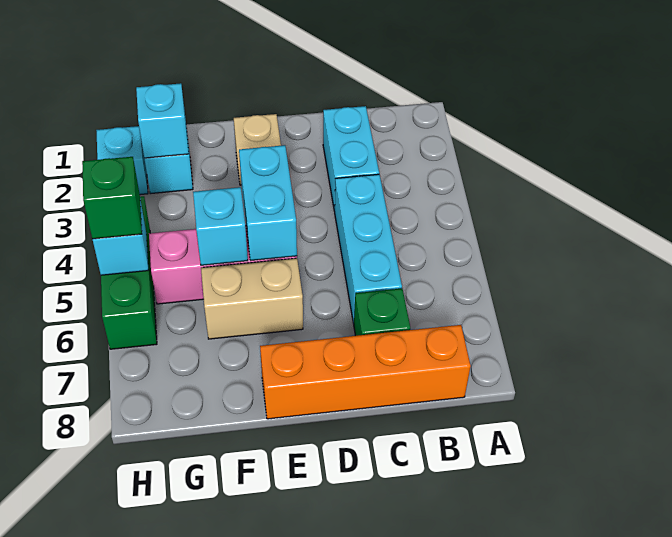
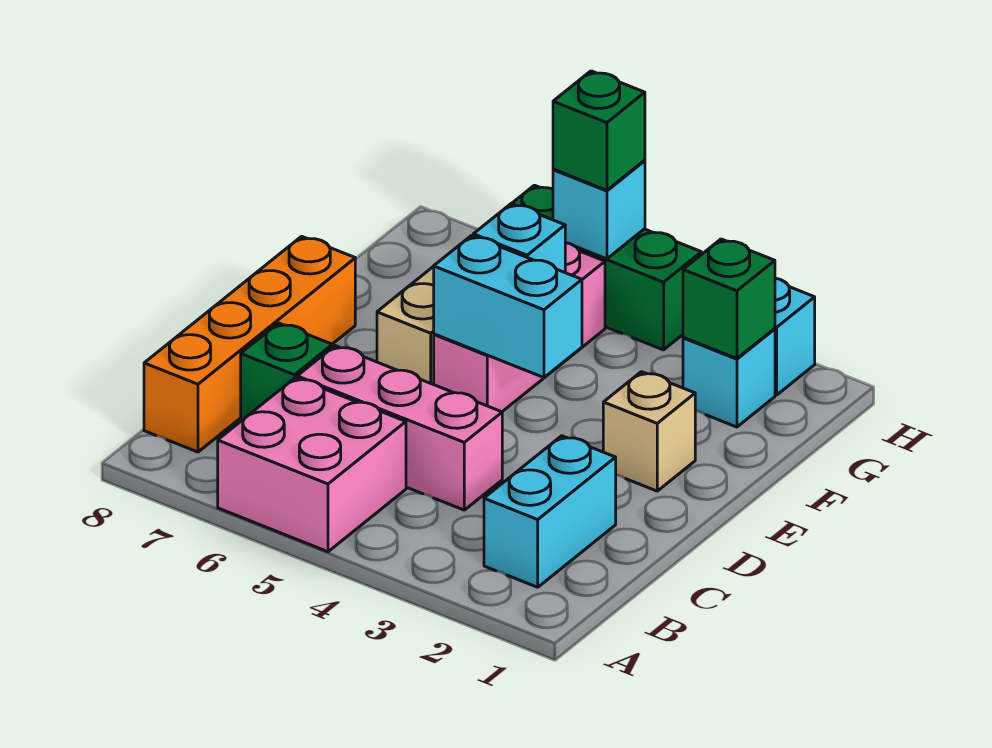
none -> pink brick A5:B6 level 1
cyan brick C2:C3 level 1 -> cyan brick B2:C2 level 1
cyan brick C4:C6 level 1 -> pink brick C4:C6 level 1
cyan brick G2 level 2 -> green brick G2 level 2

